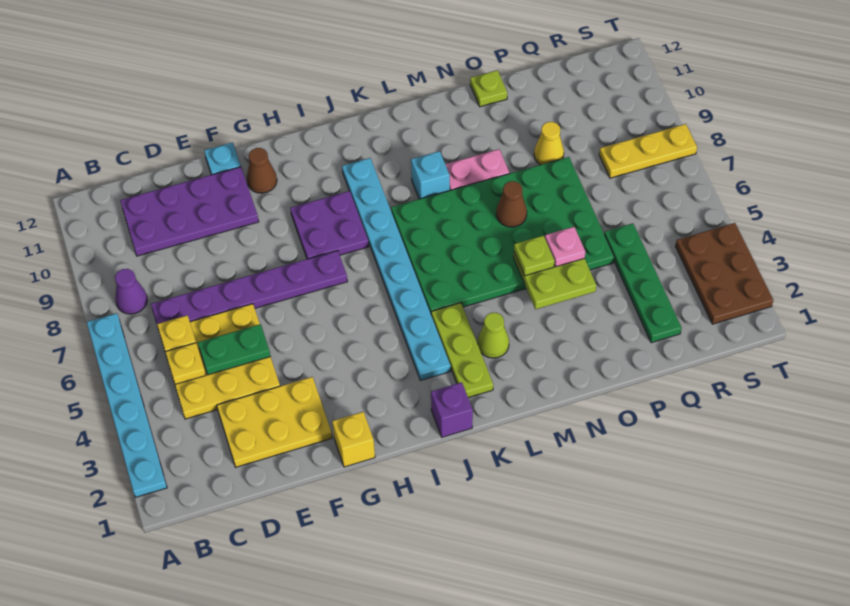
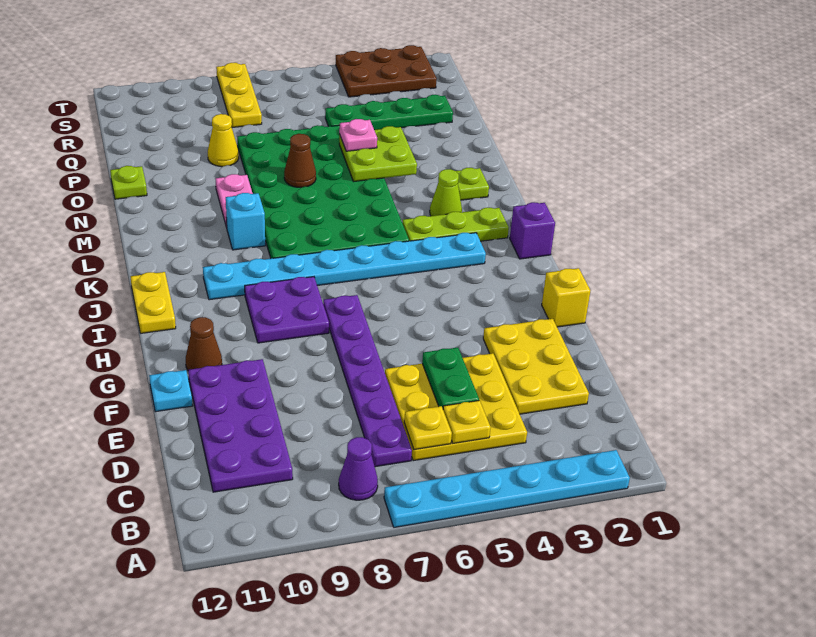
none -> yellow plate I12:J12 level 1
lime plate N5 level 3 -> lime plate M2 level 1

